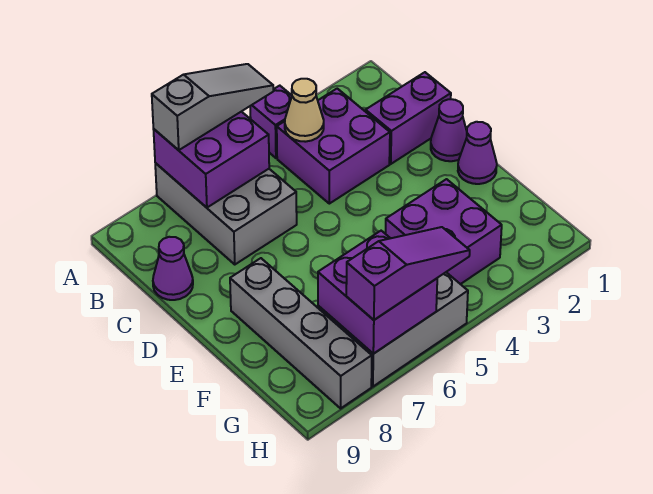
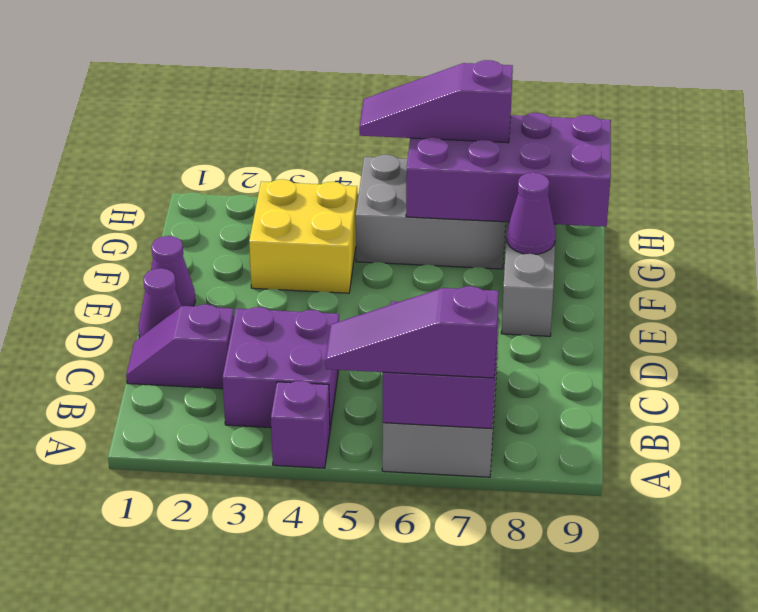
grey slope A5:A7 level 3 top 7 -> purple slope A5:A7 level 3 top 7
tan cone B4 level 2 -> none
purple brick C1:C2 level 1 -> purple slope C1:C2 level 1 top 2
purple cone C9 level 1 -> purple cone F8 level 2
purple brick F3:G4 level 1 -> yellow brick F3:G4 level 1
purple brick G6:H7 level 2 -> purple brick G6:H9 level 2

